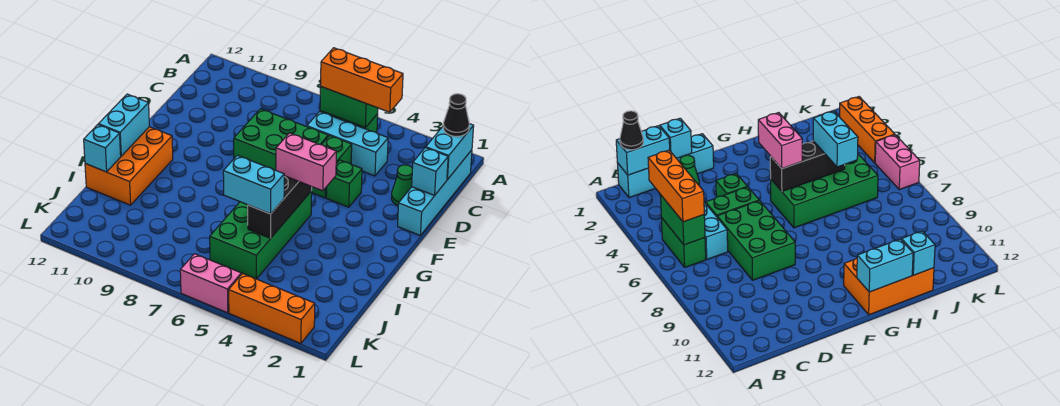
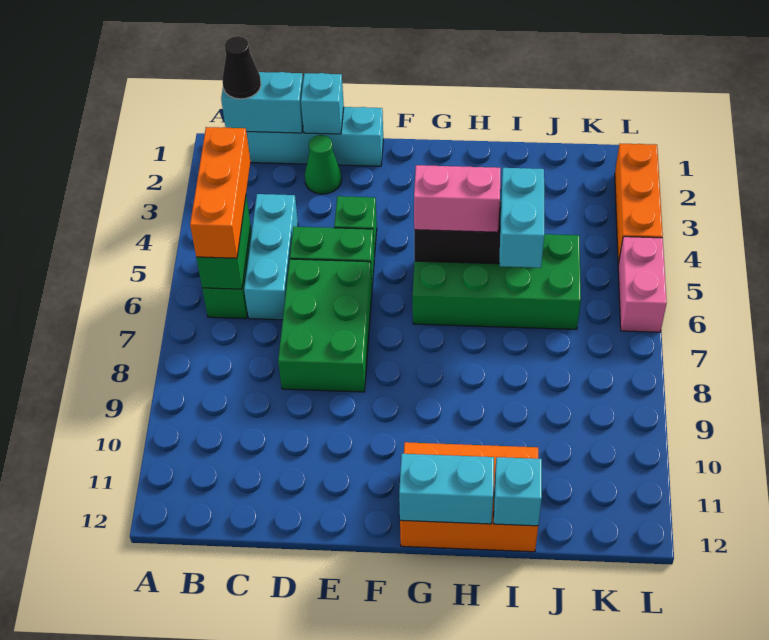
pink brick G4:G5 level 3 -> pink brick G5:H5 level 3

